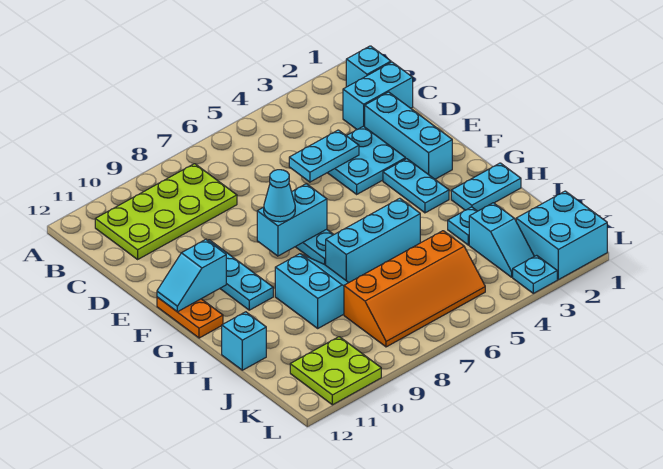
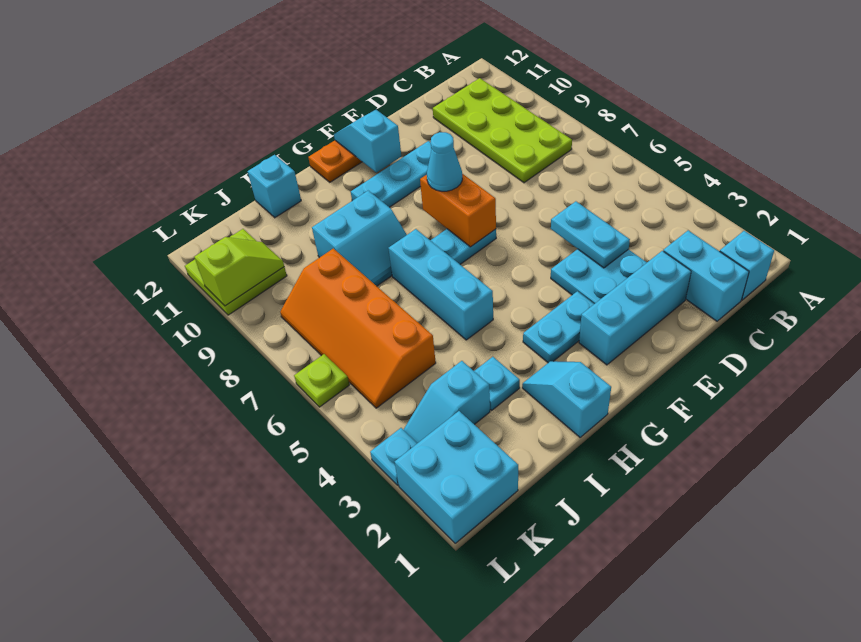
cyan brick F7:F8 level 2 -> orange brick F7:F8 level 2
cyan plate H1:H2 level 1 -> cyan slope H1:H2 level 1 top 1
none -> lime slope K10:L10 level 2 top L
none -> lime plate L6 level 1

